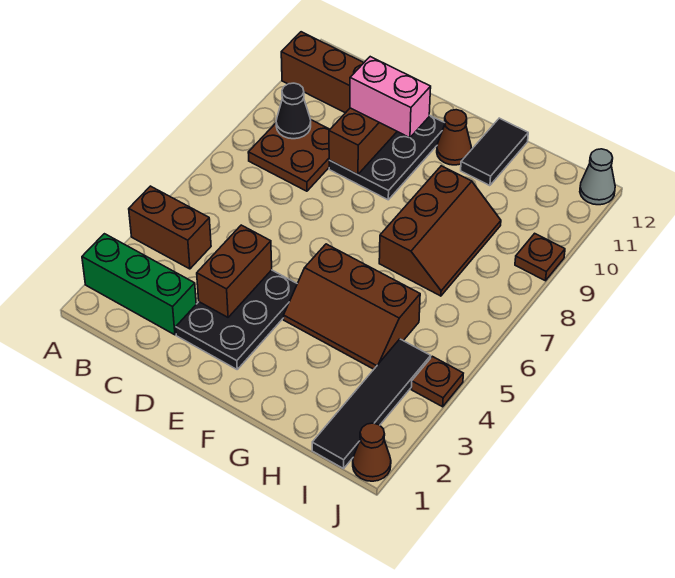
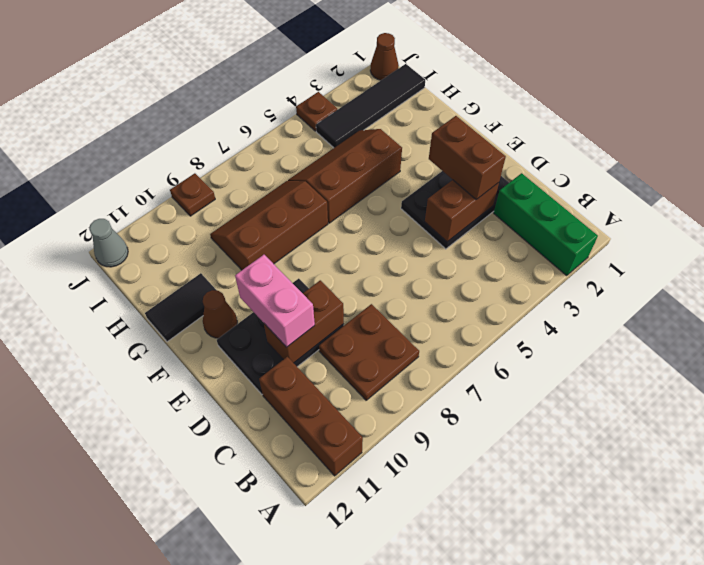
brown brick A4:B4 level 1 -> brown brick D3:E3 level 3
black cone B9 level 2 -> none
brown slope F4:H5 level 1 top 5 -> brown slope G4:H6 level 1 top G

